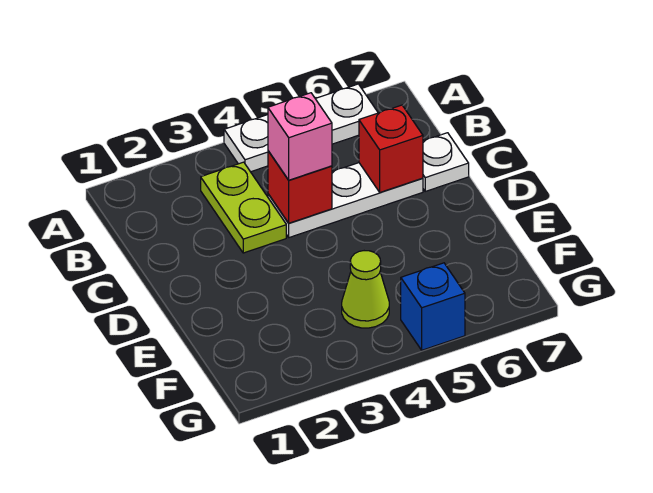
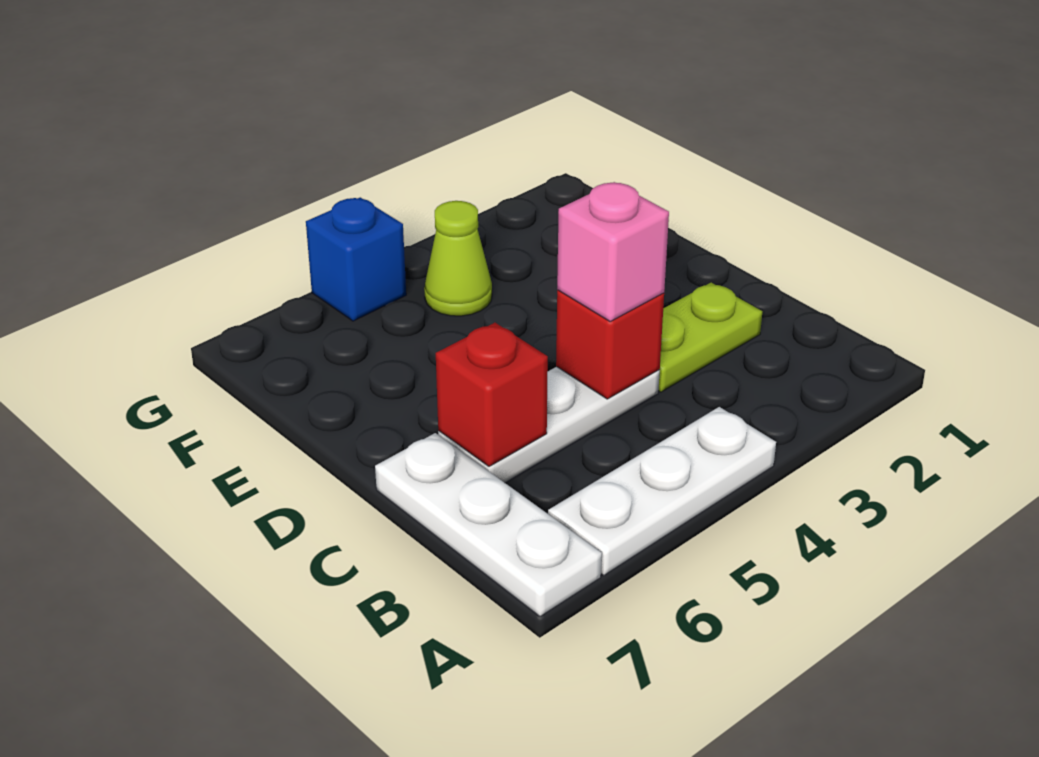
lime plate B3:C3 level 1 -> lime plate C2:C3 level 1
white plate C7 level 1 -> white plate A7:C7 level 1

